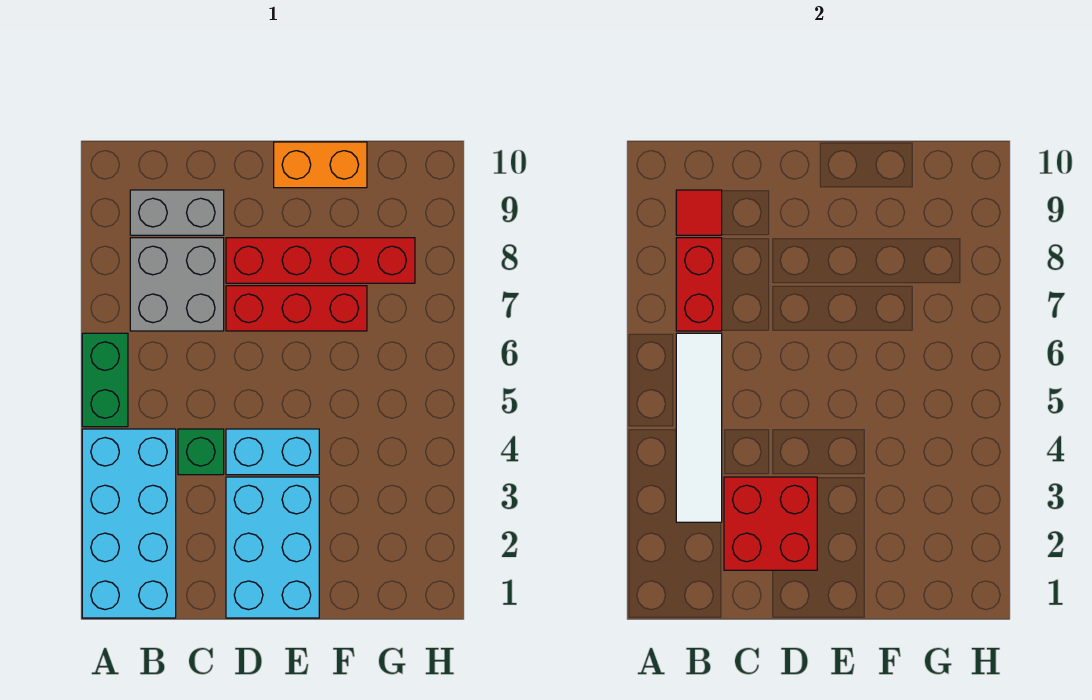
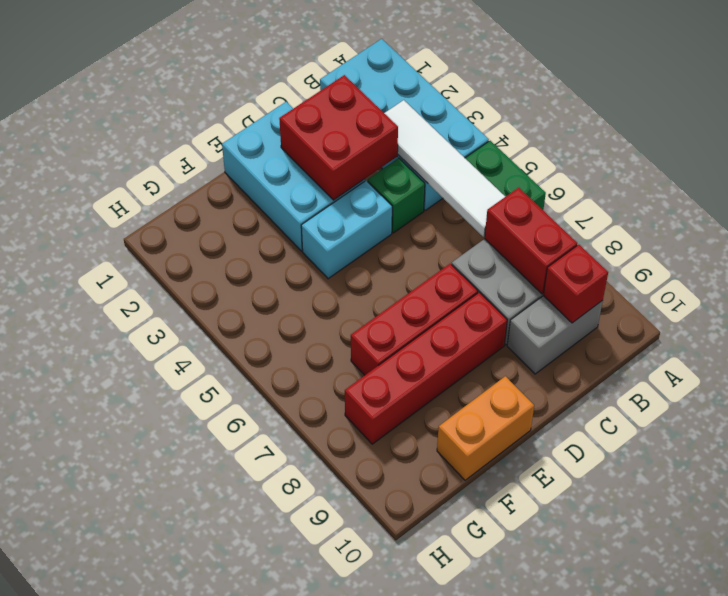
red tile B9 level 2 -> red brick B9 level 2

